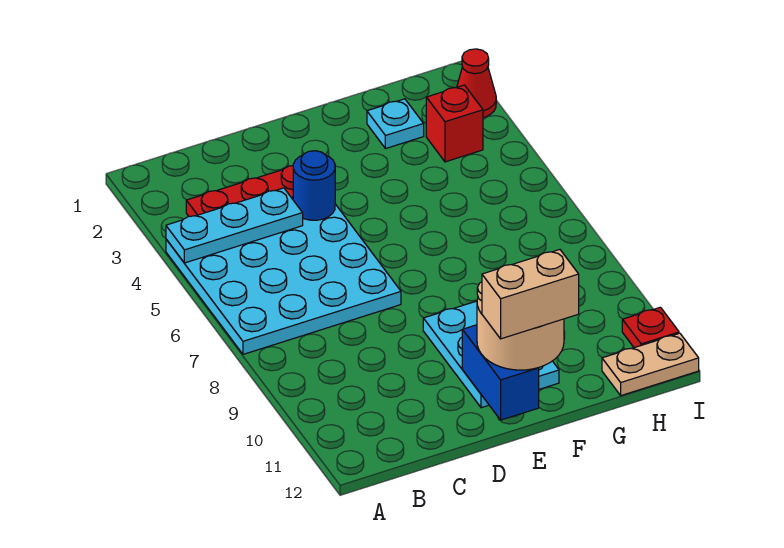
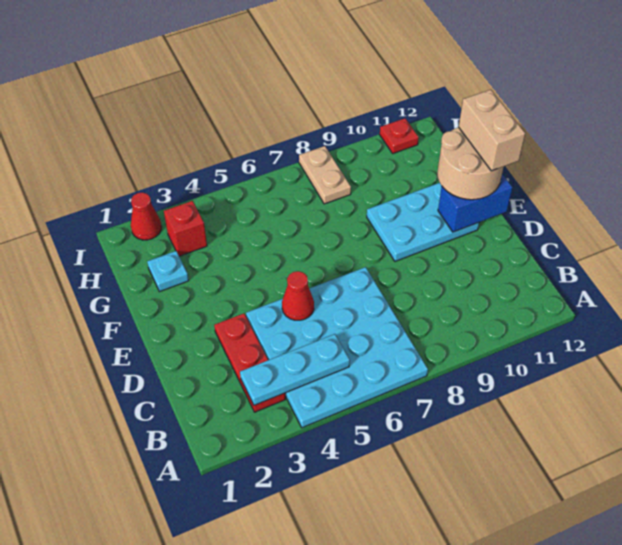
cyan plate A4:C4 level 2 -> cyan plate B3:B5 level 2
blue round brick D4 level 2 -> none
none -> red cone D5 level 2
tan plate H12:I12 level 1 -> tan plate H8:I8 level 1

